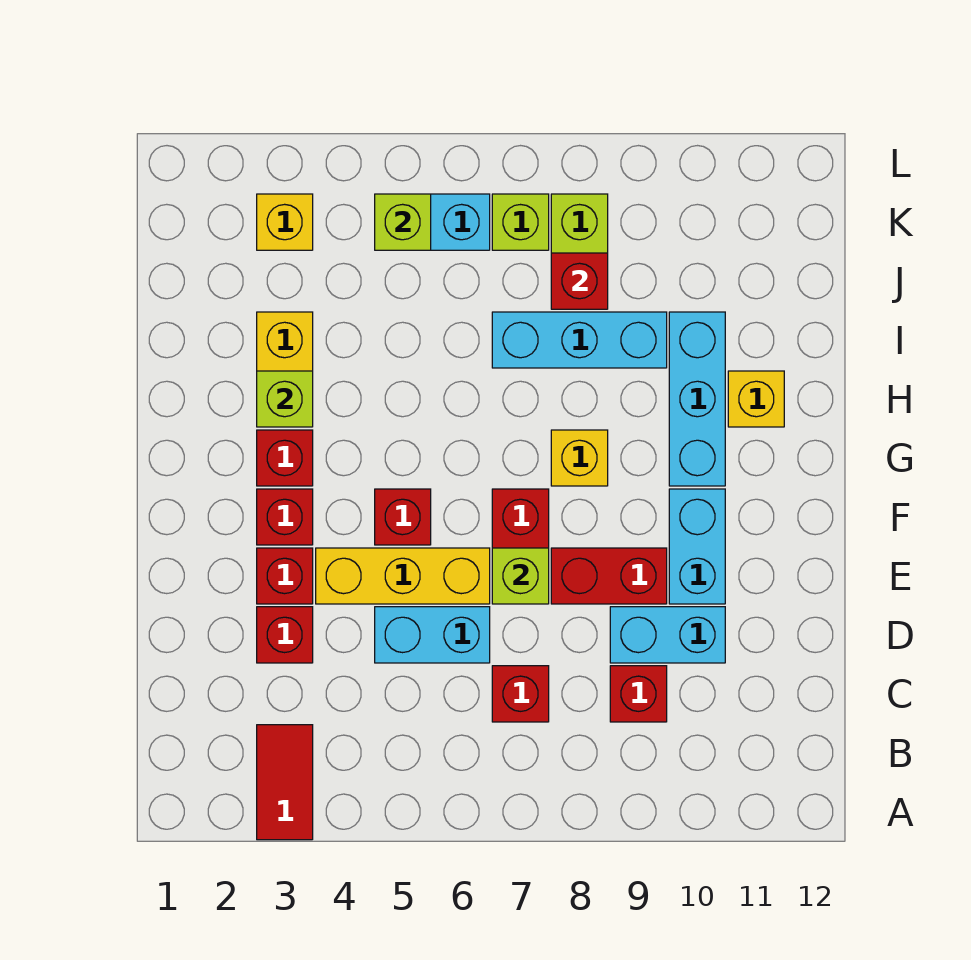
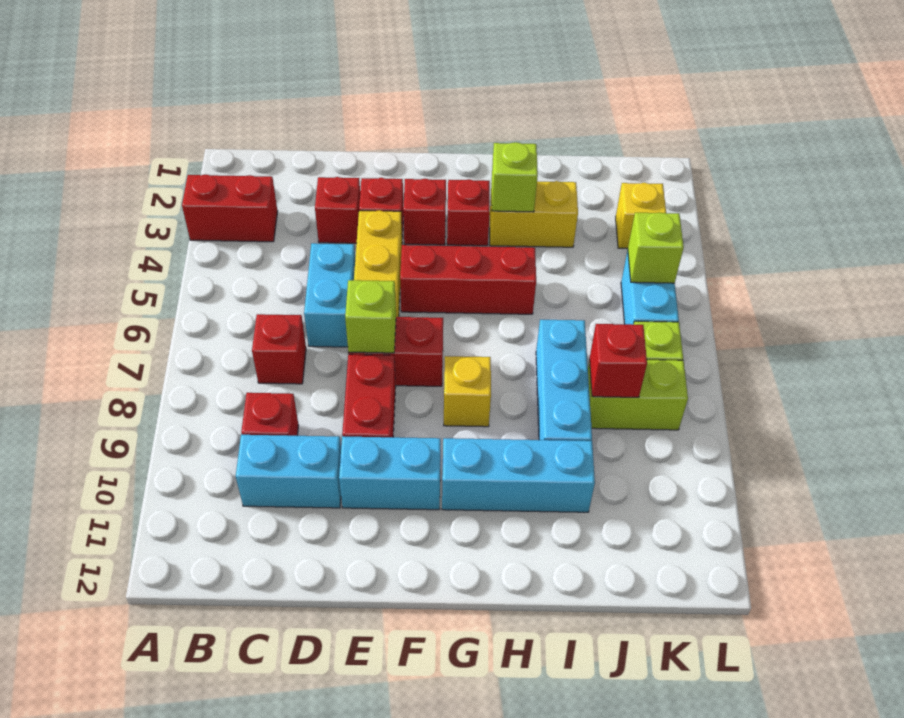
red tile A3:B3 level 1 -> red brick A3:B3 level 1
cyan brick D9:D10 level 1 -> cyan brick C10:D10 level 1
red brick F5 level 1 -> red brick F5:H5 level 1
yellow brick H11 level 1 -> none

